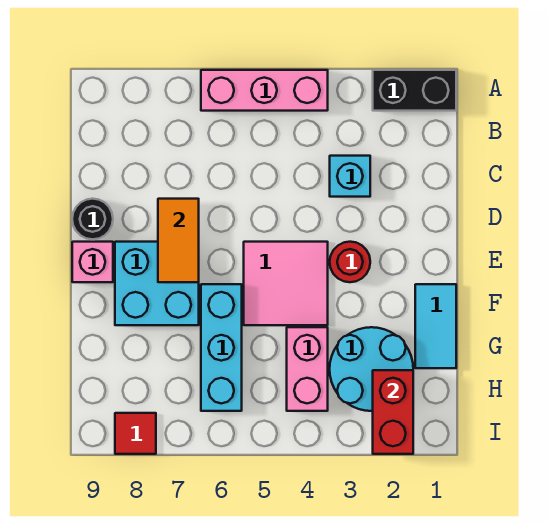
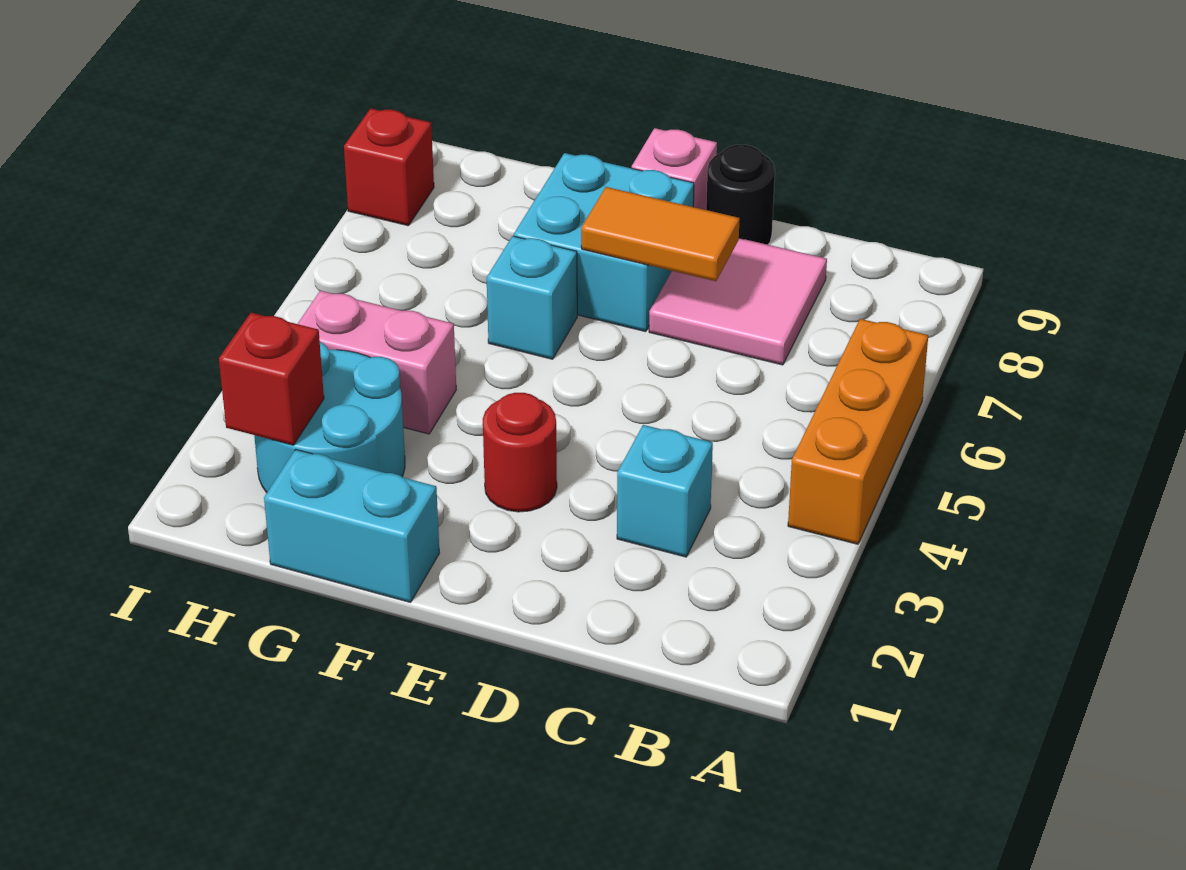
black brick A1:A2 level 1 -> none
pink brick A4:A6 level 1 -> orange brick A4:A6 level 1
pink tile E4:F5 level 1 -> pink tile C7:D8 level 1
cyan tile F1:G1 level 1 -> cyan brick F1:G1 level 1
cyan brick F6:H6 level 1 -> cyan brick F6 level 1
red brick H2:I2 level 2 -> red brick H2 level 2
red tile I8 level 1 -> red brick I8 level 1

